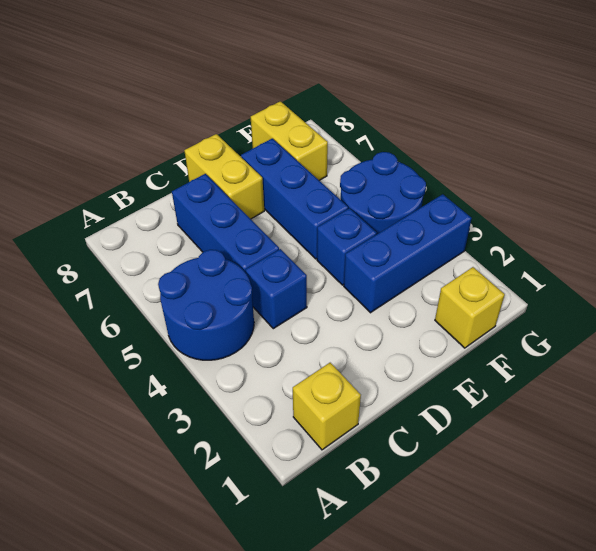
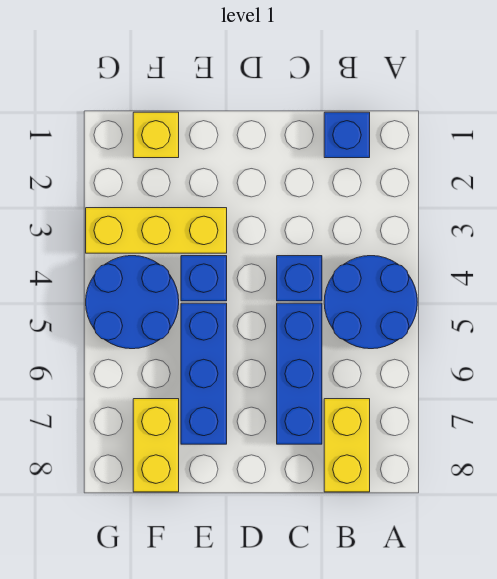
yellow brick B1 level 1 -> blue brick B1 level 1
yellow brick D7:D8 level 1 -> yellow brick B7:B8 level 1
blue brick E3:G3 level 1 -> yellow brick E3:G3 level 1

